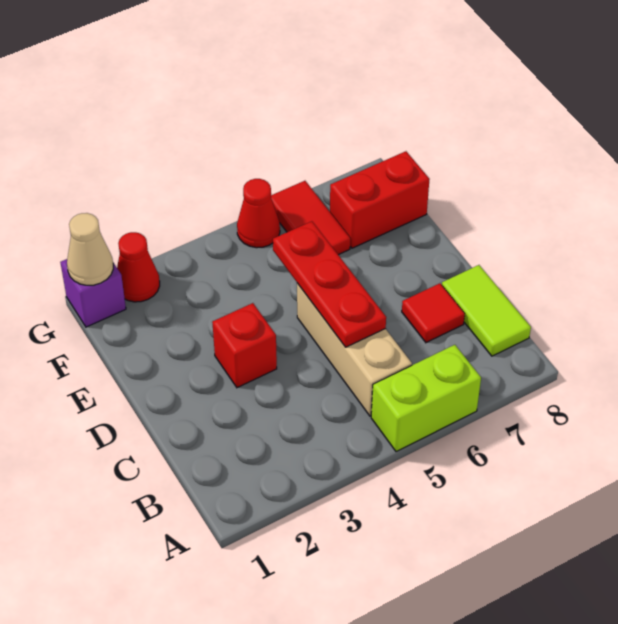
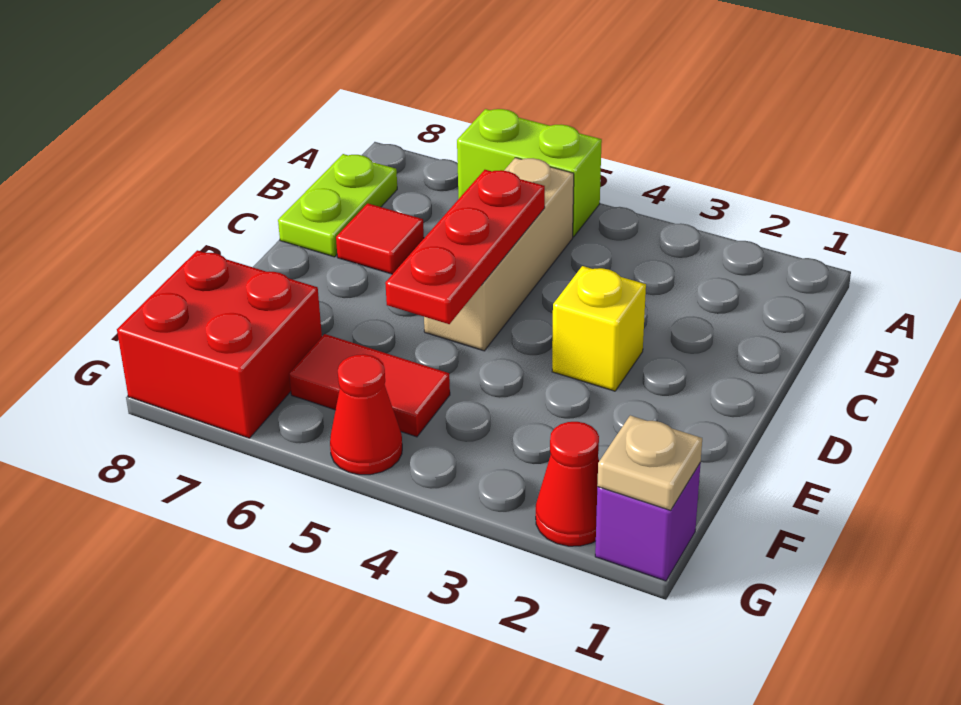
lime tile B8:C8 level 1 -> lime plate B8:C8 level 1
red brick D3 level 1 -> yellow brick D3 level 1
red tile F6:G6 level 1 -> red tile F5:F6 level 1
red brick F7:F8 level 1 -> red brick F7:G8 level 1
tan cone G1 level 2 -> tan plate G1 level 2

